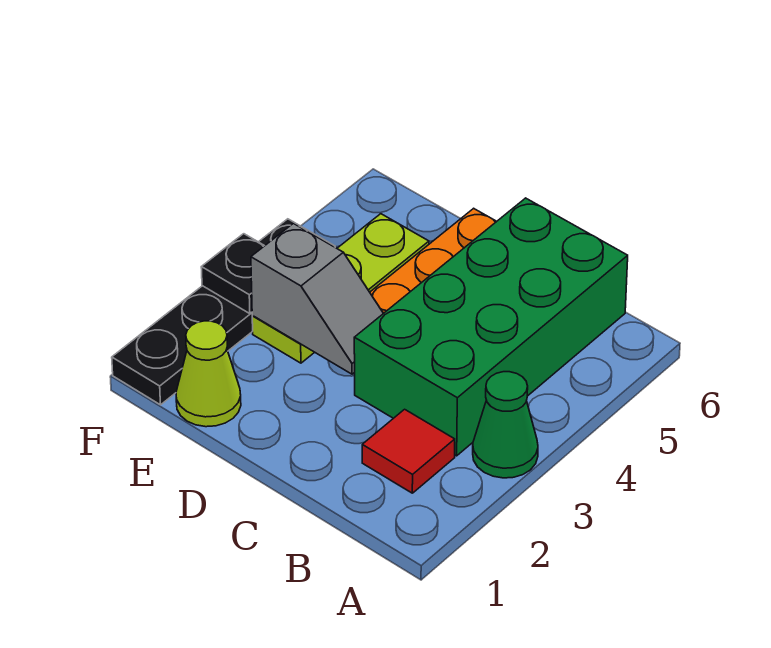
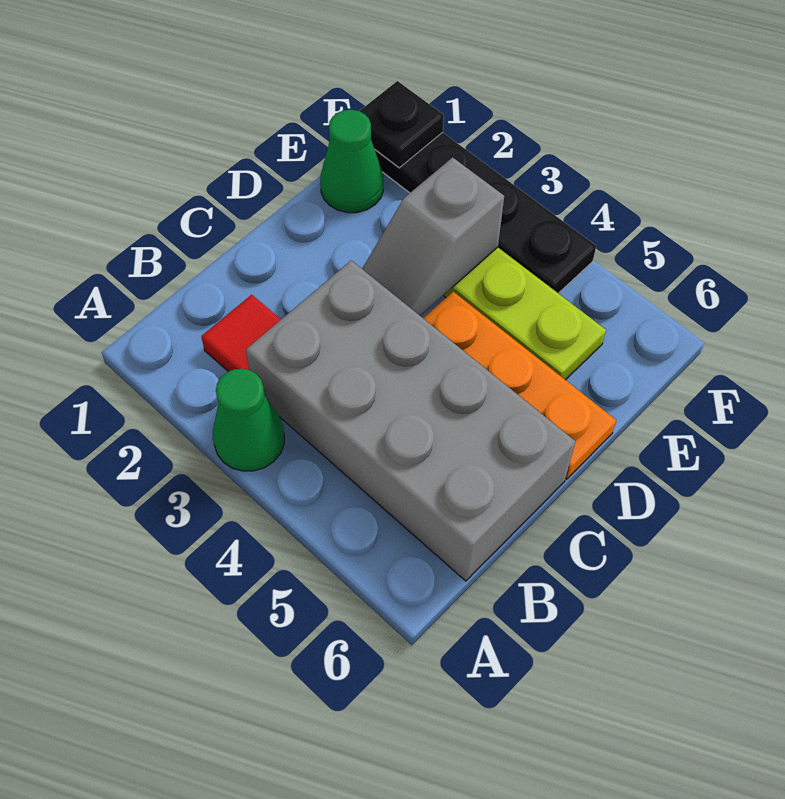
green brick B3:C6 level 1 -> grey brick B3:C6 level 1
lime cone E1 level 1 -> green cone E1 level 1
black plate F3 level 2 -> black plate F1 level 2

